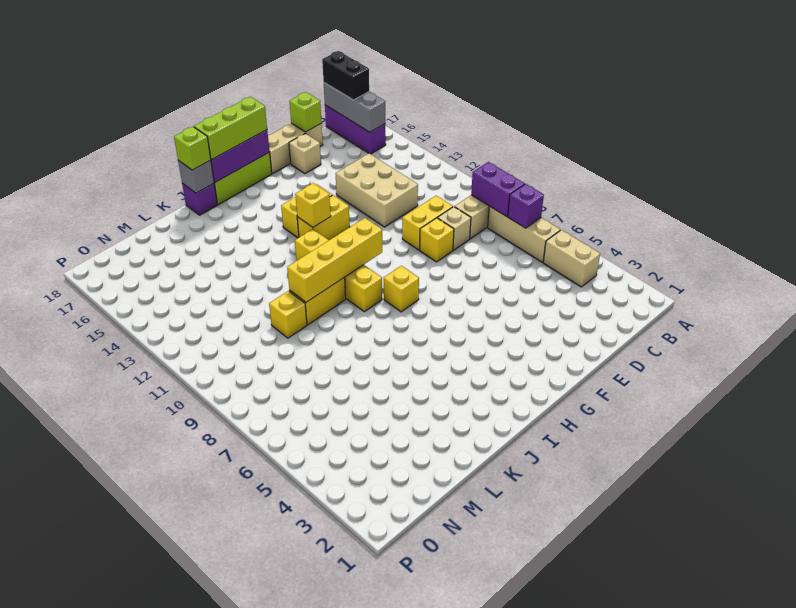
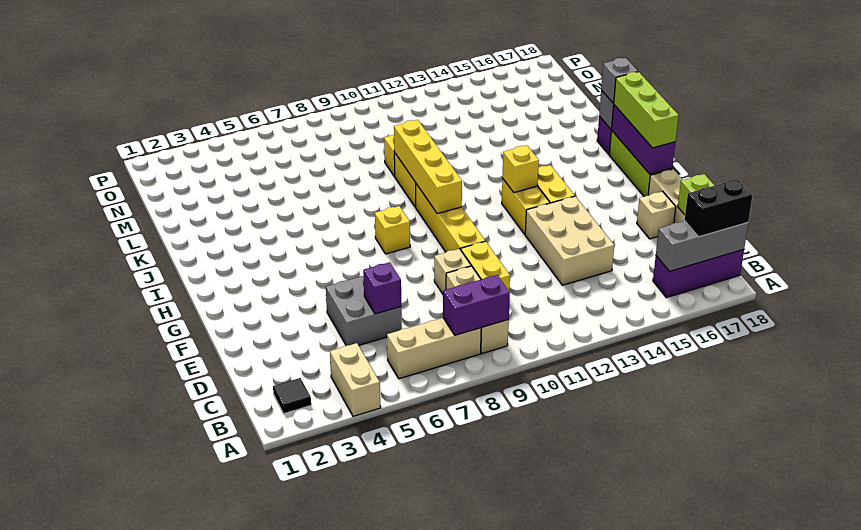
none -> black tile B2 level 1
tan brick B4:B5 level 1 -> tan brick A4:B4 level 1
purple brick B7 level 2 -> purple brick D6 level 2
none -> grey brick D5:E6 level 1
tan brick D12:E14 level 1 -> tan brick D13:F14 level 1
yellow brick E9 level 1 -> tan brick E9 level 1
yellow brick I9:I12 level 1 -> yellow brick F10:I10 level 1
lime brick J18 level 3 -> grey brick J18 level 3

